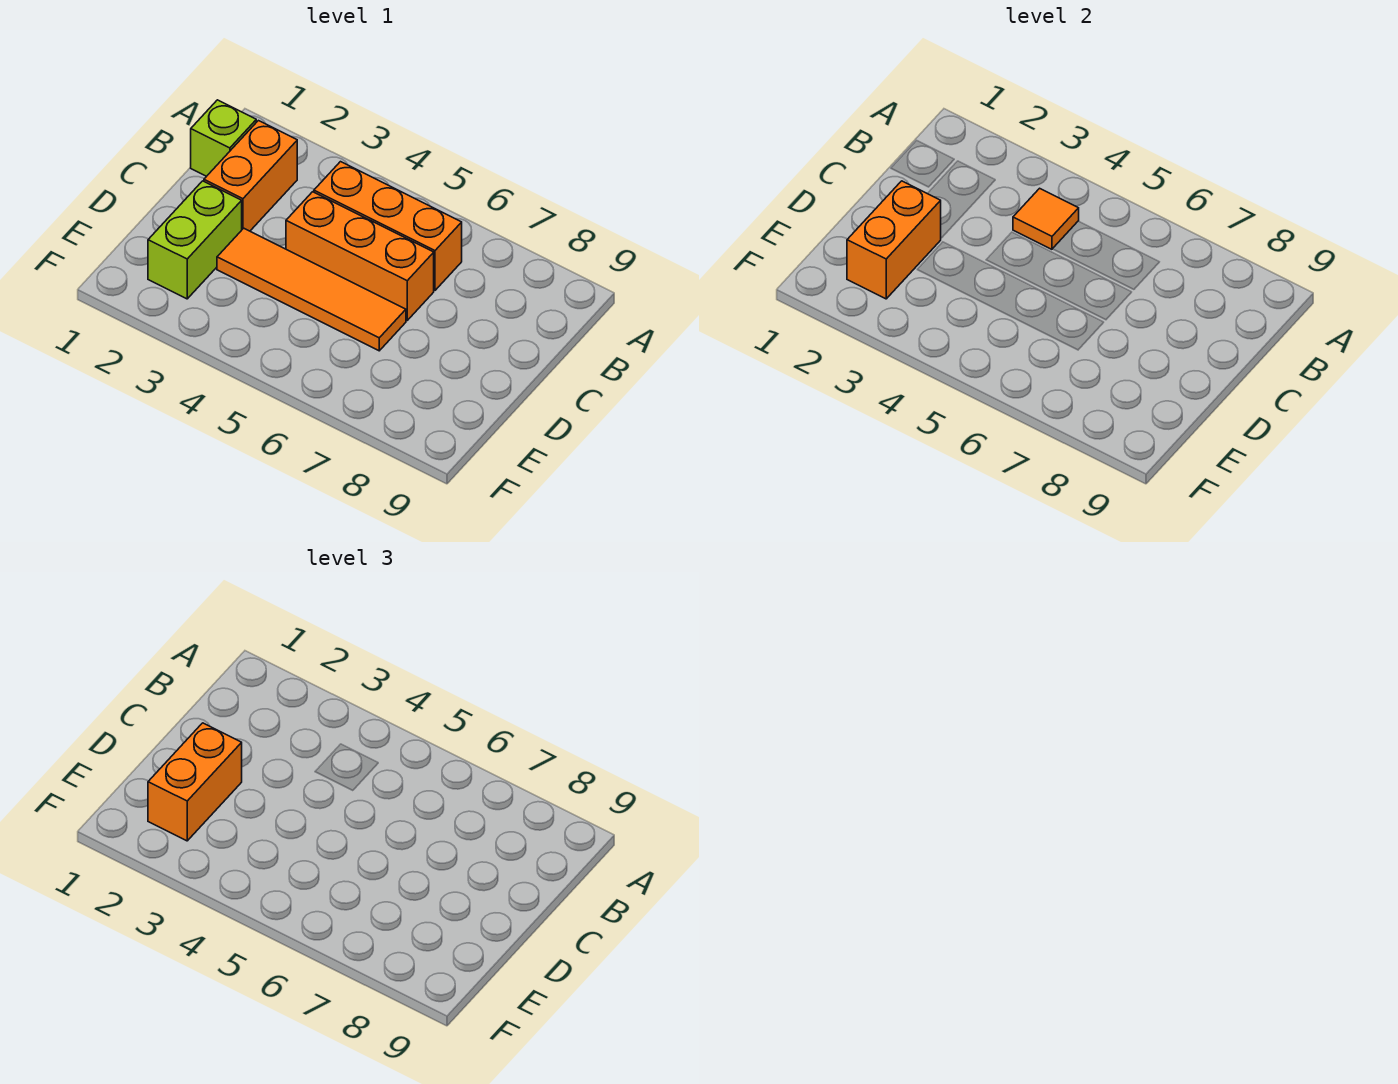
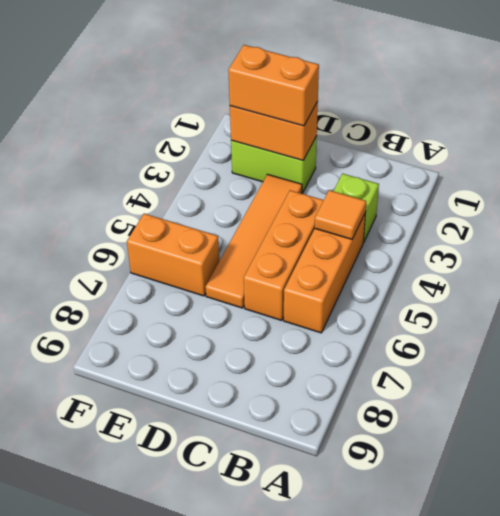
lime brick B1 level 1 -> lime brick B3 level 1
orange brick B2:C2 level 1 -> orange brick E6:F6 level 1

